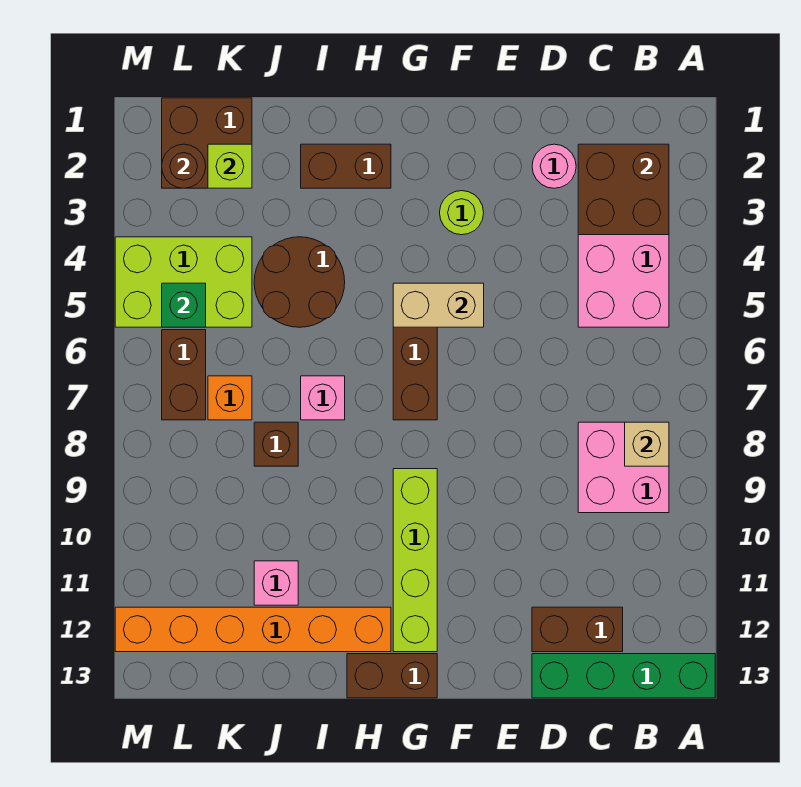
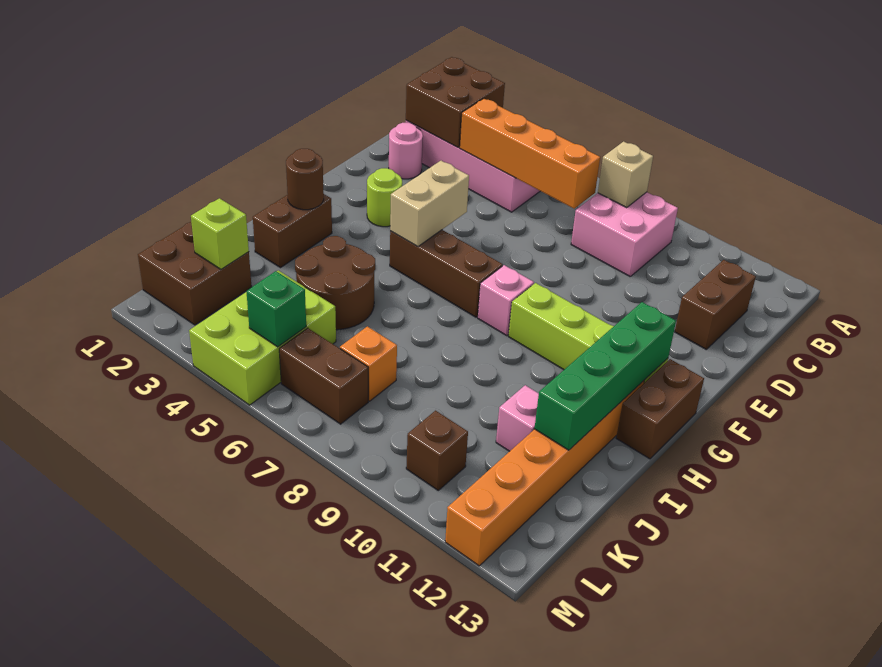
green brick A13:D13 level 1 -> green brick G12:J12 level 2
none -> orange brick C4:C7 level 2
pink brick I7 level 1 -> pink brick G8 level 1
brown brick J8 level 1 -> brown brick L10 level 1
brown round brick L2 level 2 -> brown round brick H2 level 2

